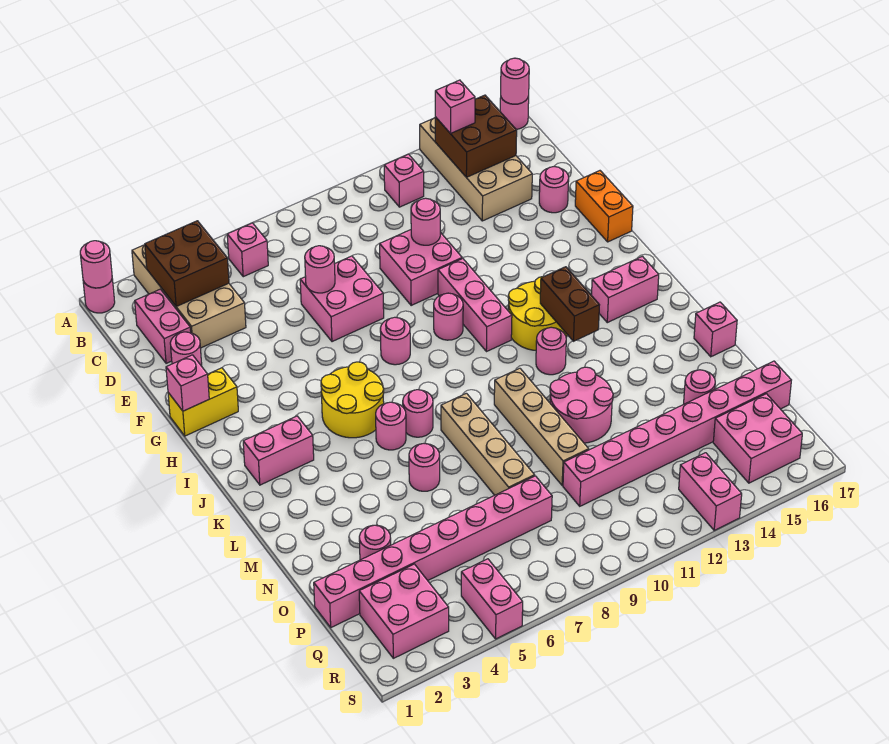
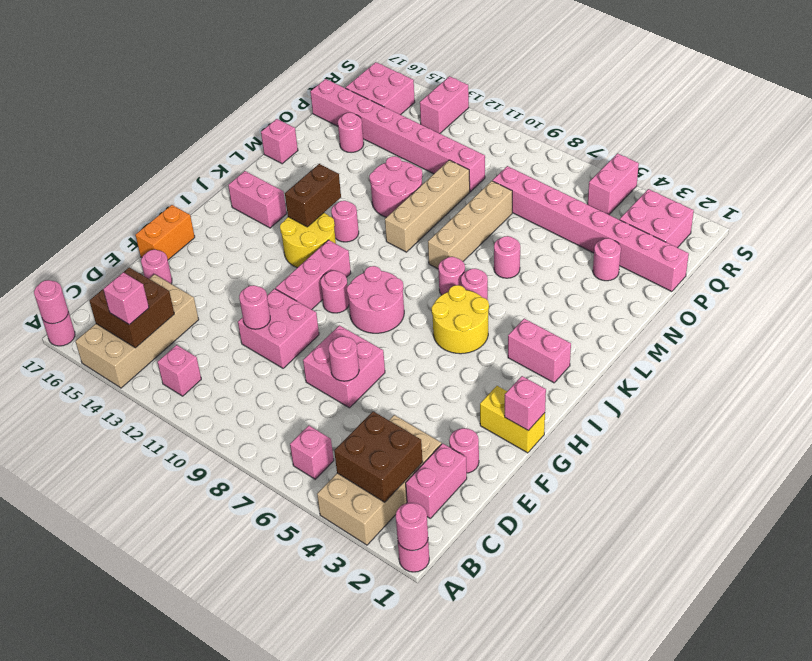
pink round brick H8 level 1 -> pink round brick H8:I9 level 1

